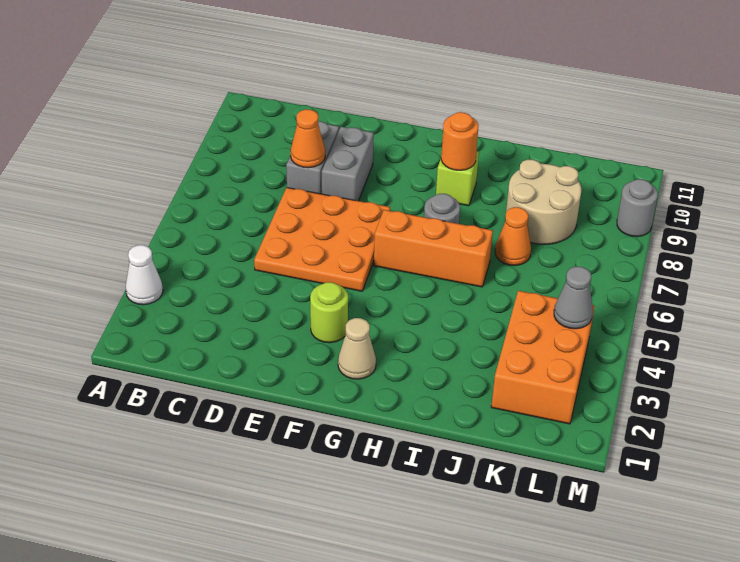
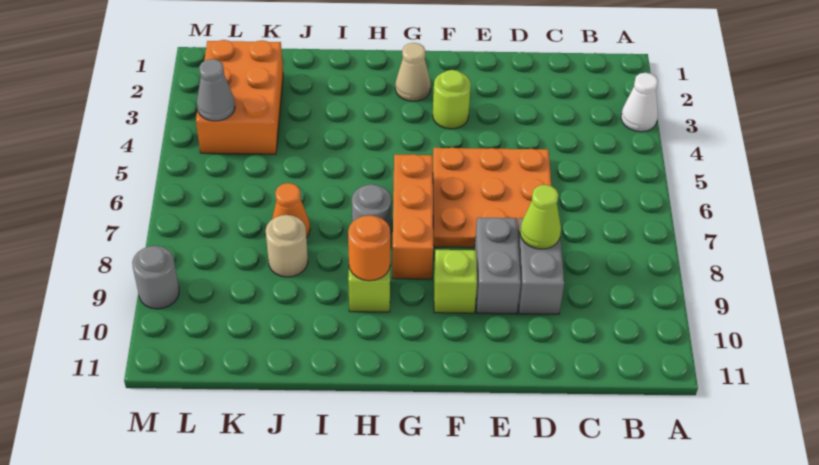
orange cone D8 level 2 -> lime cone D8 level 2
none -> lime brick F9 level 1
orange brick G6:I6 level 1 -> orange brick G6:G8 level 1
tan round brick J8:K9 level 1 -> tan round brick J8 level 1

